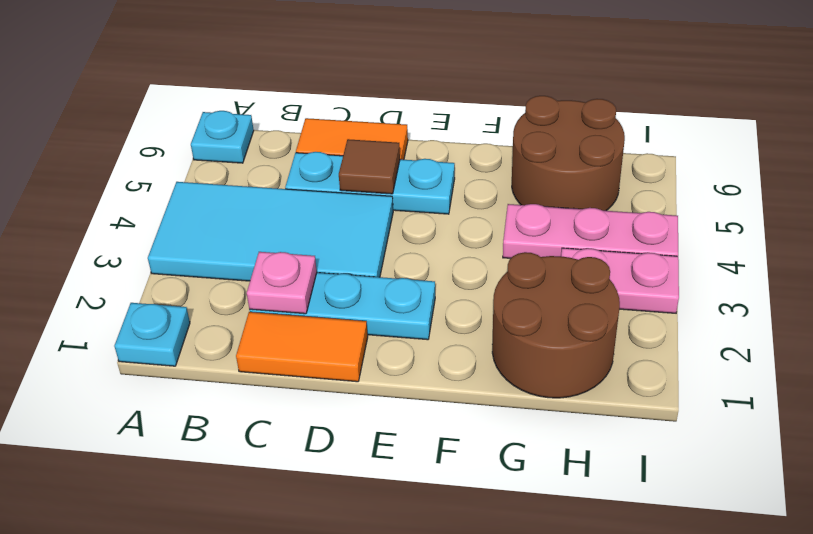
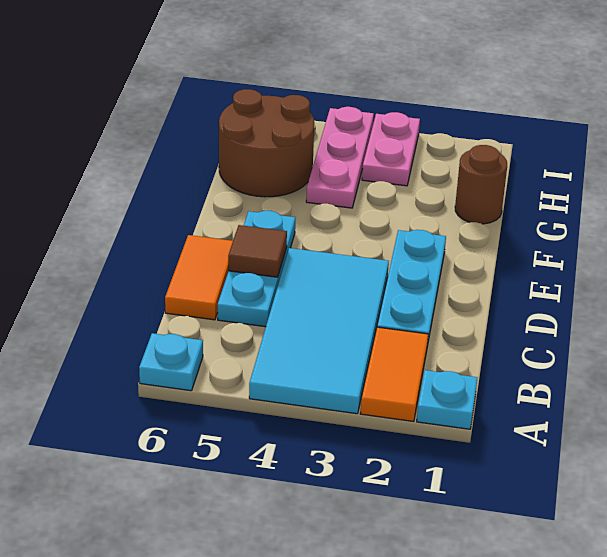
orange tile C1:D1 level 1 -> orange tile A2:B2 level 1
pink plate C2 level 2 -> none
brown round brick G1:H2 level 1 -> brown round brick G1 level 1

